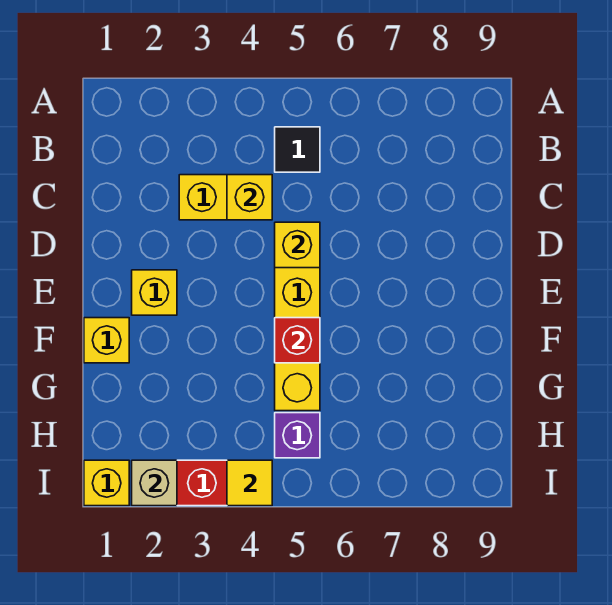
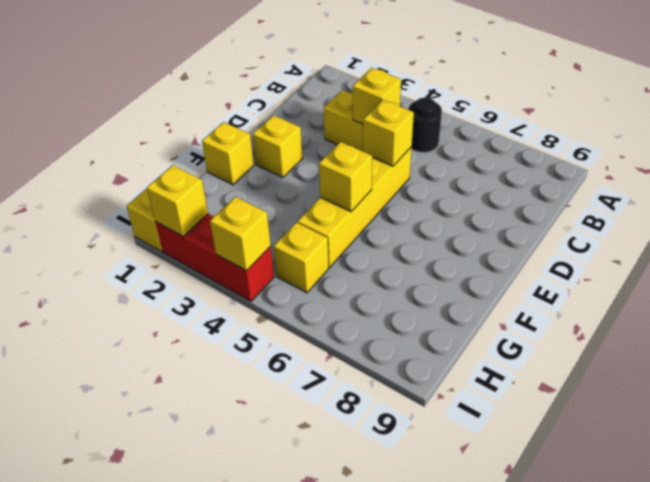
black tile B5 level 1 -> black round brick B5 level 1
red brick F5 level 2 -> yellow brick F5 level 2
purple brick H5 level 1 -> yellow brick H5 level 1
tan brick I2 level 2 -> yellow brick I2 level 2
yellow tile I4 level 2 -> yellow brick I4 level 2

